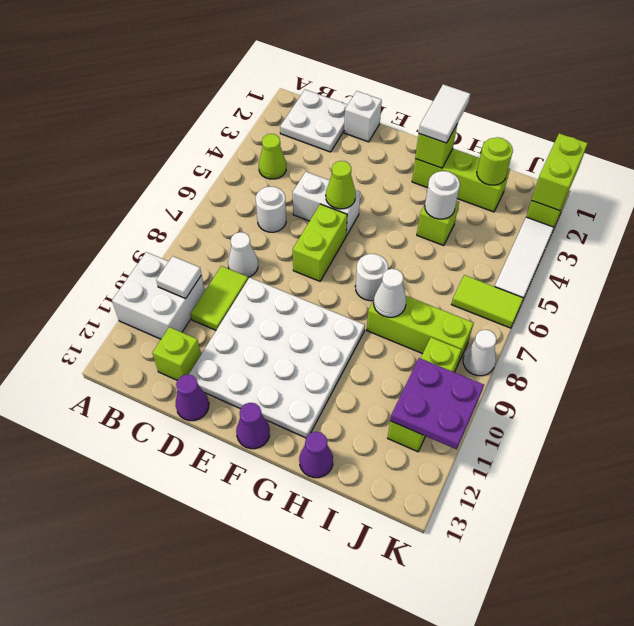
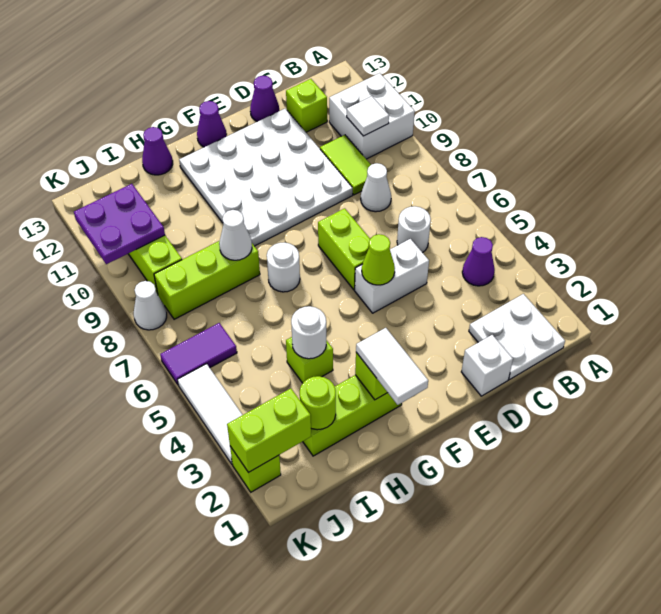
lime cone B4 level 1 -> purple cone B4 level 1
lime tile J6:K6 level 1 -> purple tile J6:K6 level 1
lime brick K1:K2 level 2 -> lime brick J2:K2 level 2

